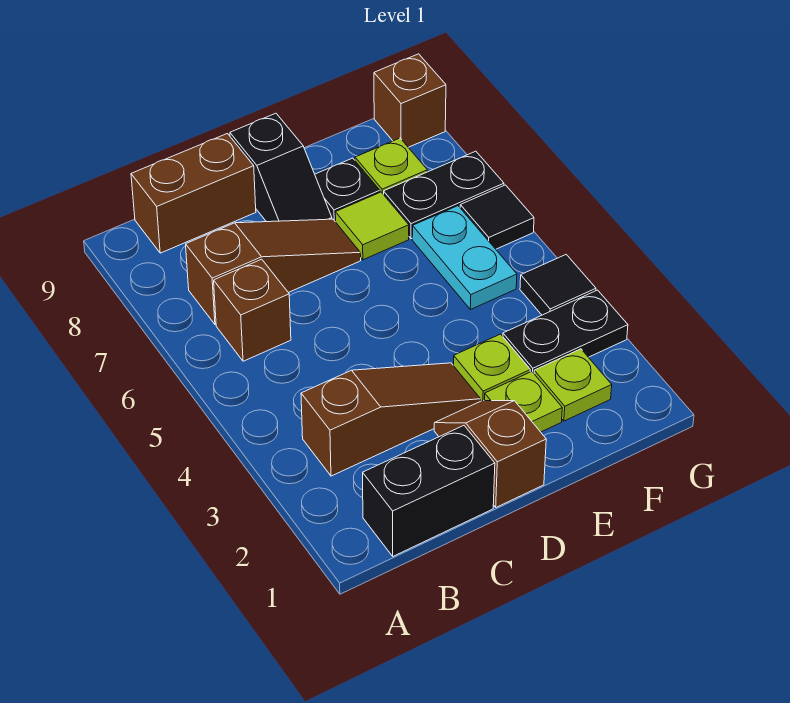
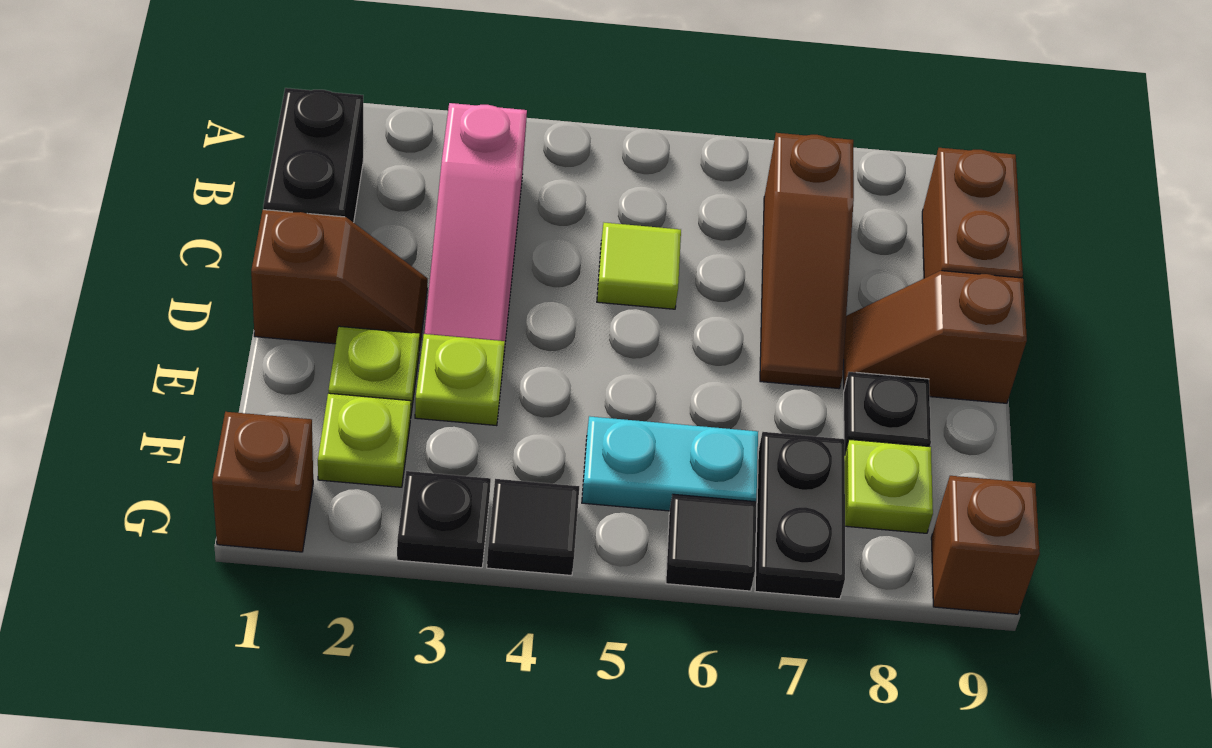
brown slope B3:D3 level 1 top B -> pink slope B3:D3 level 1 top B
brown brick B6 level 1 -> brown brick G1 level 1
black slope D8:D9 level 1 top 9 -> brown slope D8:D9 level 1 top 9
lime tile E7 level 1 -> lime tile C5 level 1
black plate F3:G3 level 1 -> black plate G3 level 1

